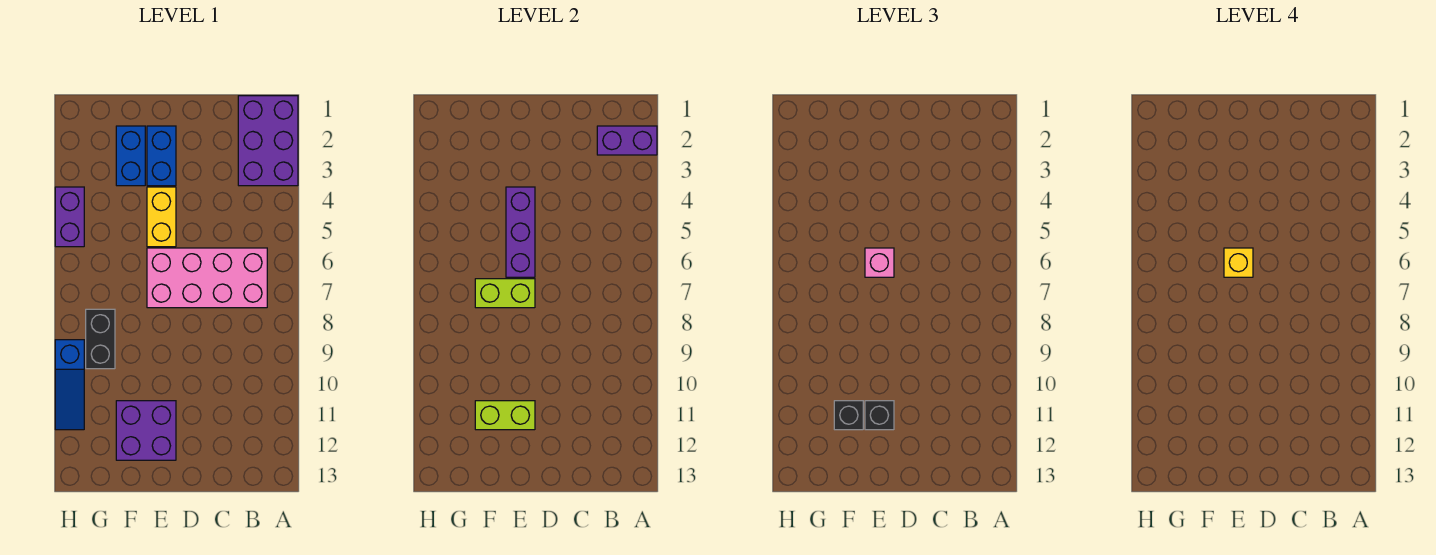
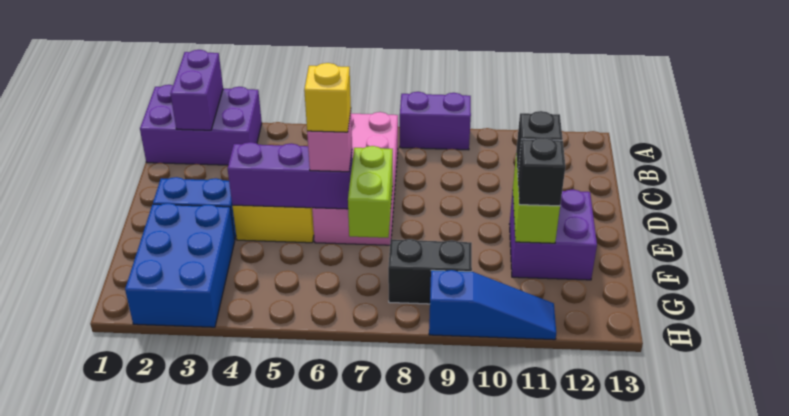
blue brick F2:F3 level 1 -> blue brick F2:H3 level 1
purple brick H4:H5 level 1 -> purple brick A8:A9 level 1

